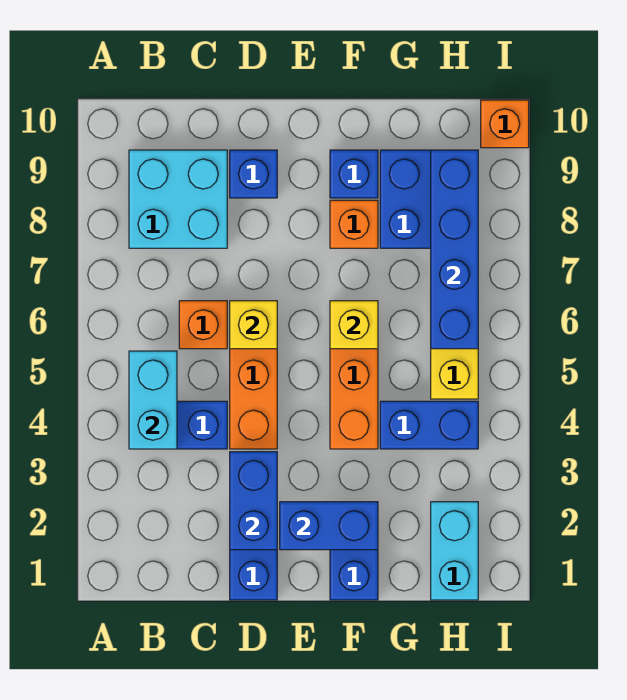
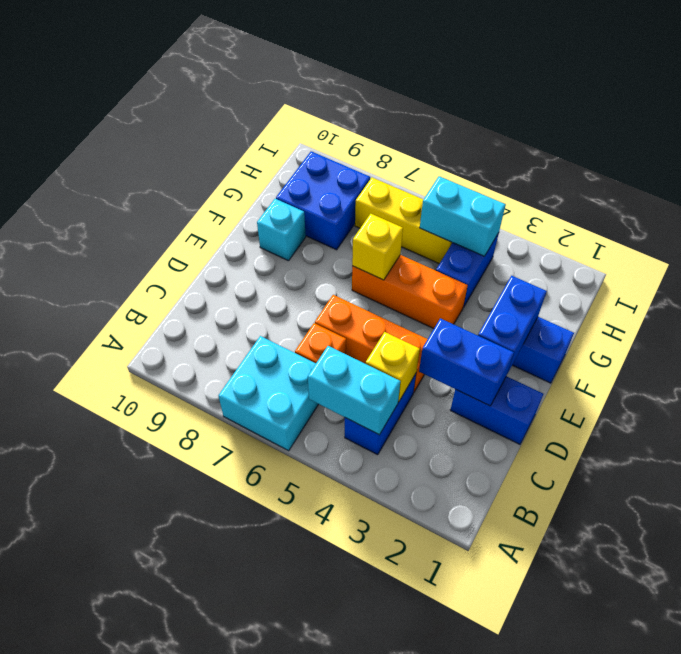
cyan brick B8:C9 level 1 -> cyan brick A6:B7 level 1
yellow brick D6 level 2 -> yellow brick C4 level 2
blue brick D9 level 1 -> none
orange brick F8 level 1 -> none
blue brick F9 level 1 -> cyan brick F9 level 1
cyan brick H1:H2 level 1 -> cyan brick H4:H5 level 2
blue brick H6:H9 level 2 -> none
orange brick I10 level 1 -> none

